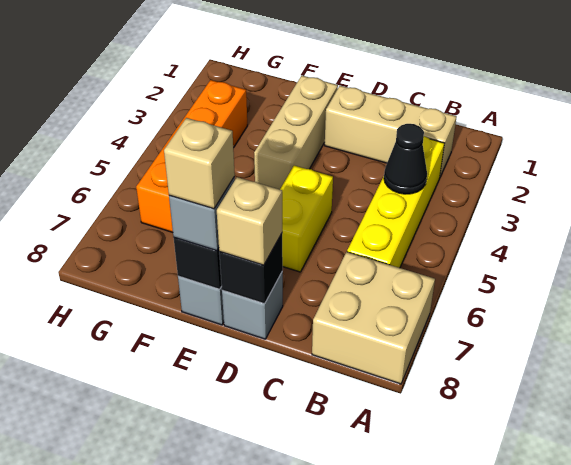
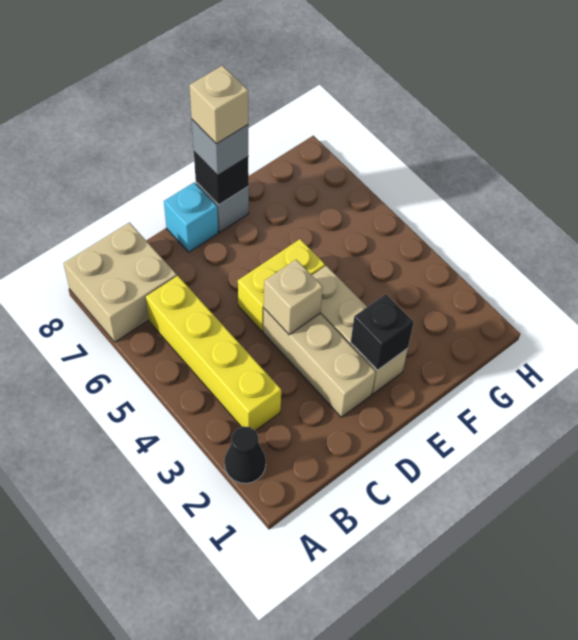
tan brick B2:D2 level 1 -> tan brick D2:D4 level 1
black cone B4 level 2 -> black cone A2 level 1
yellow brick D5:D6 level 1 -> yellow brick D5:E5 level 1
grey brick D8 level 1 -> cyan brick D8 level 1
black brick D8 level 2 -> black brick E2 level 2
tan brick D8 level 3 -> tan brick D4 level 2
orange brick G3:G6 level 1 -> none

